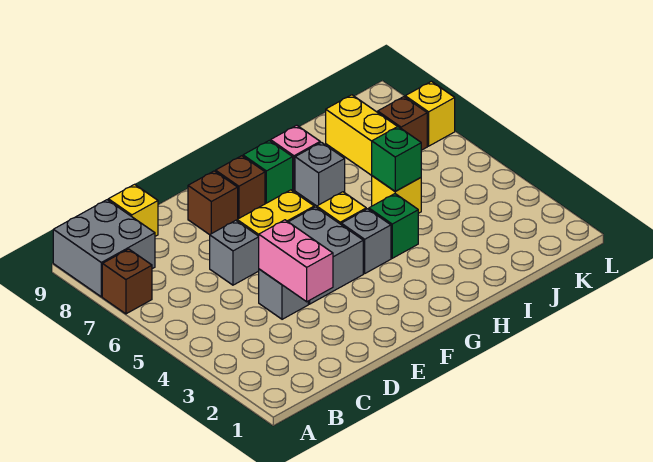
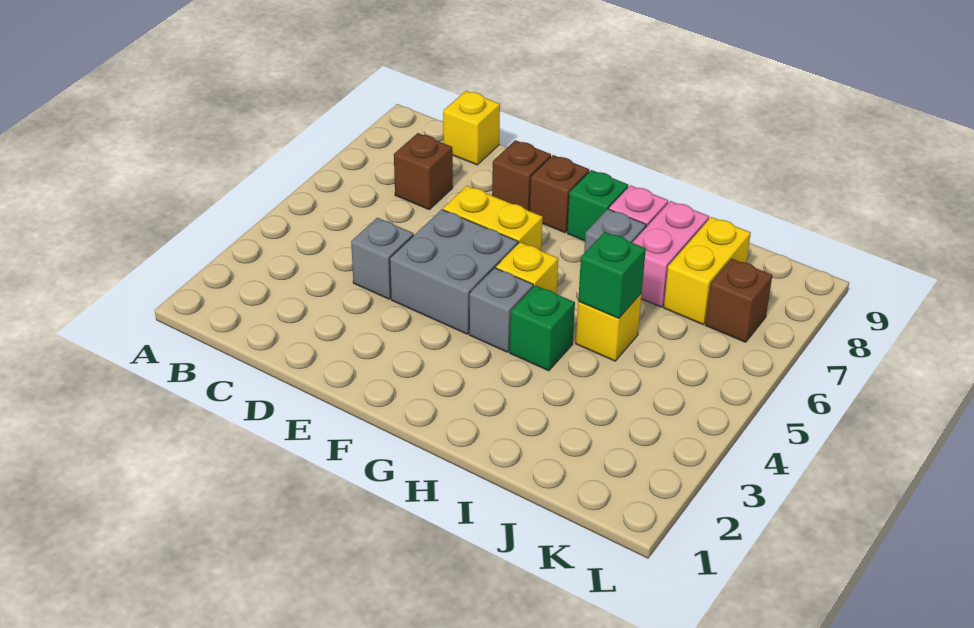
brown brick A7 level 1 -> brown brick C7 level 1
grey brick A8:B9 level 1 -> none
pink brick D3:D4 level 2 -> pink brick I7:I8 level 1
grey brick D6 level 1 -> none
yellow brick L7 level 1 -> none

